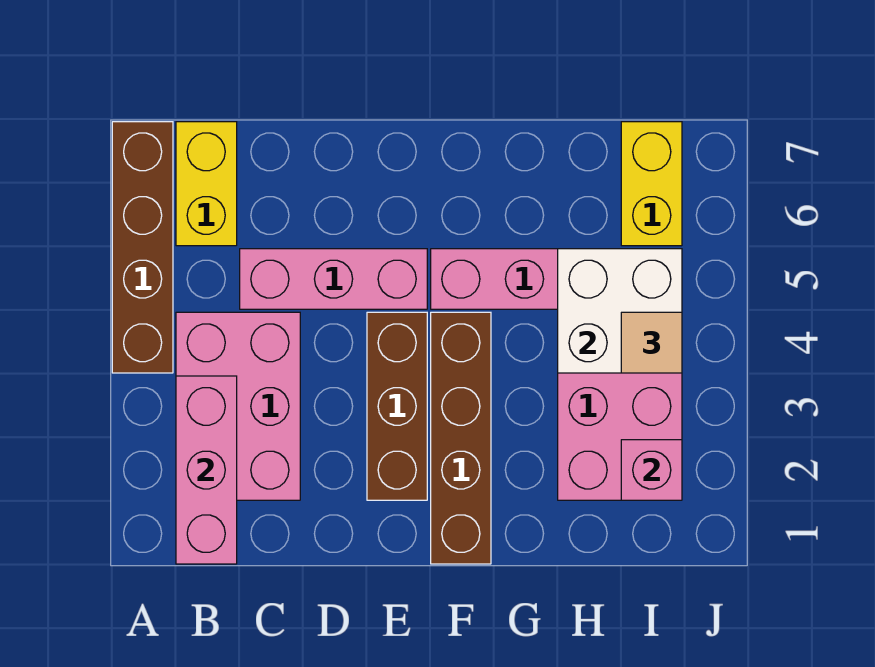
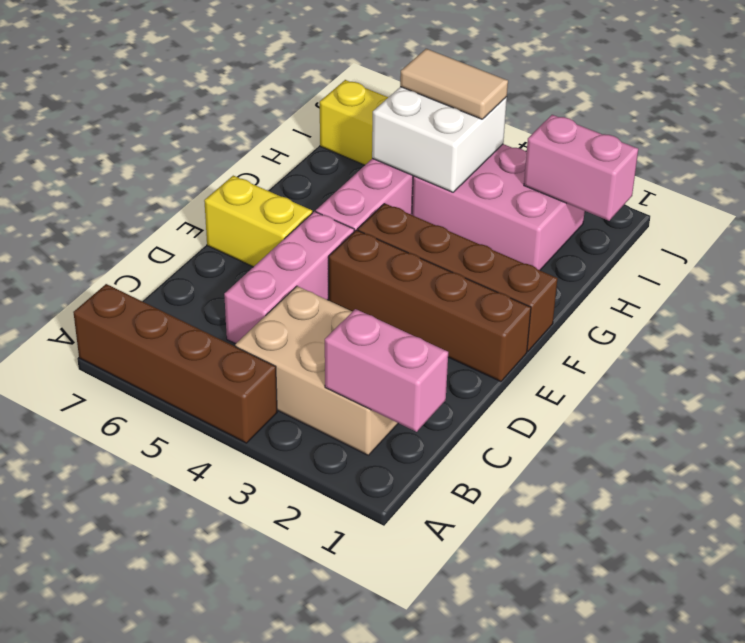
pink brick B1:B3 level 2 -> pink brick B1:B2 level 2
pink brick B2:C4 level 1 -> tan brick B2:C4 level 1
yellow brick B6:B7 level 1 -> yellow brick E6:E7 level 1
brown brick E2:E4 level 1 -> brown brick E1:E4 level 1
pink brick I2 level 2 -> pink brick I1:I2 level 2
tan tile I4 level 3 -> tan tile I4:I5 level 3

